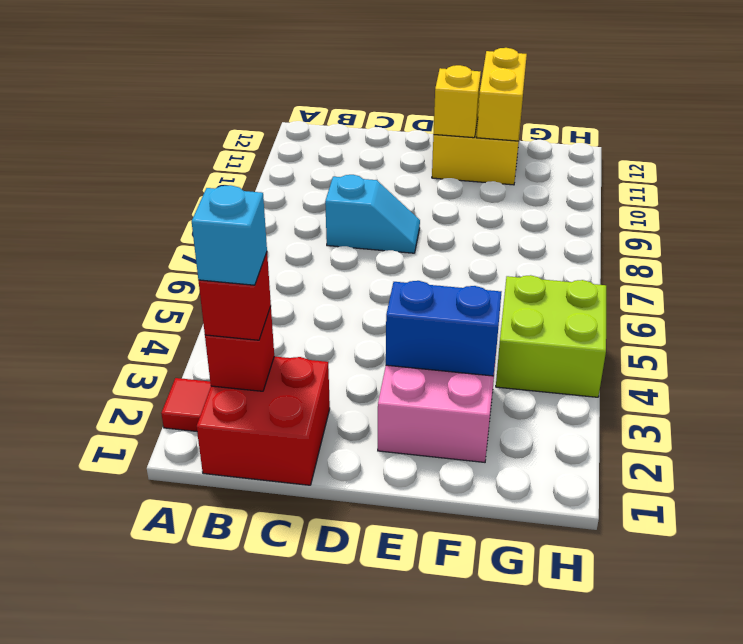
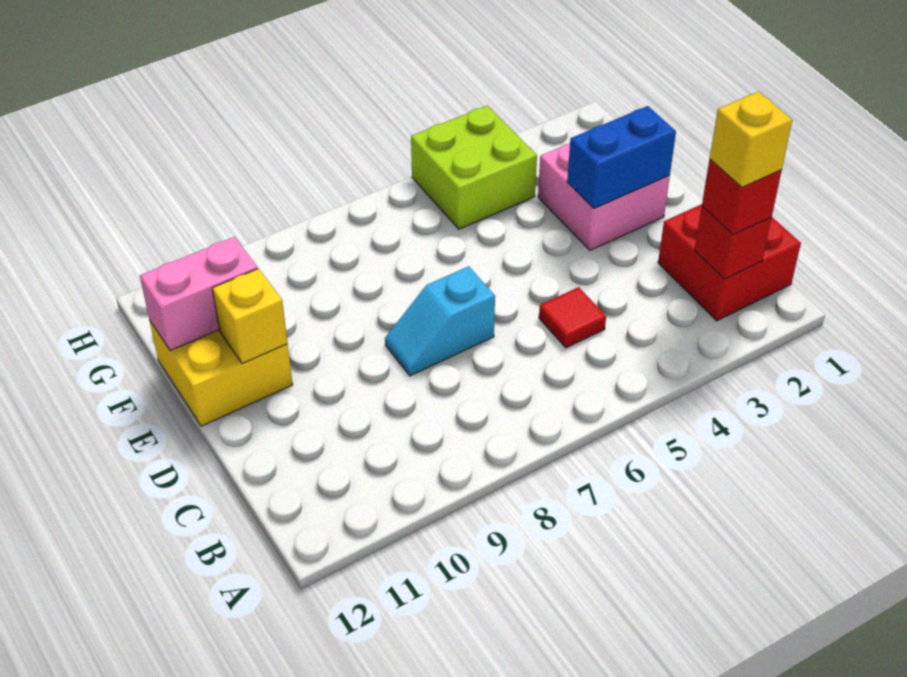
red tile A2 level 1 -> red tile C5 level 1
cyan brick B2 level 4 -> yellow brick B2 level 4
cyan slope C8:D8 level 1 top C -> cyan slope D7:D8 level 1 top 7
blue brick E3:F3 level 2 -> blue brick E2:E3 level 2
yellow brick F11:F12 level 2 -> pink brick F11:F12 level 2

